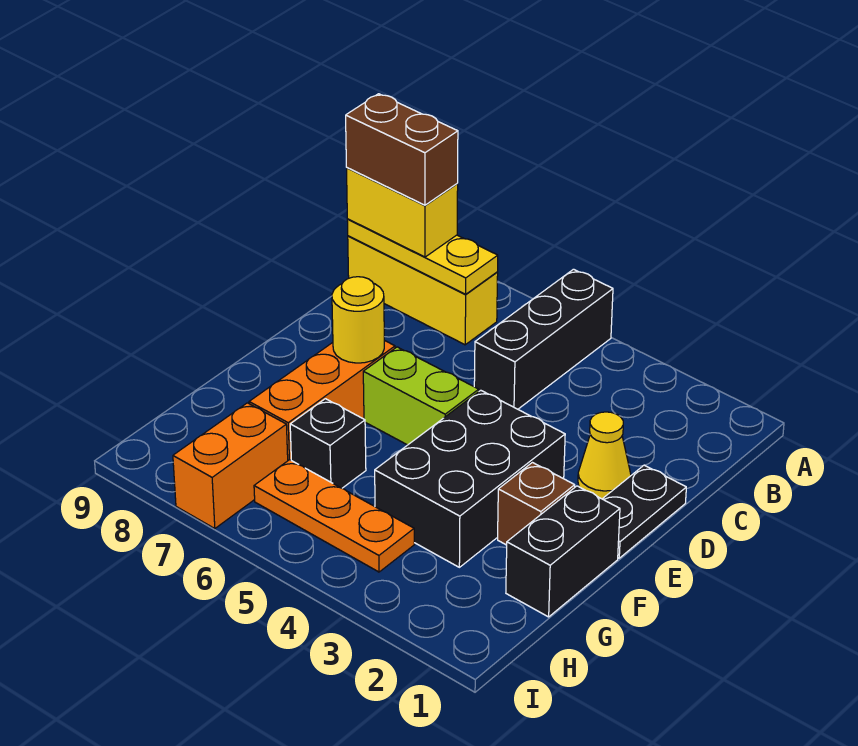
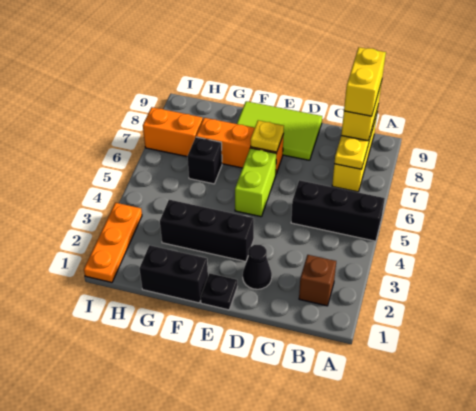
brown brick B8:B9 level 4 -> yellow brick B8:B9 level 4
black plate D1:E1 level 1 -> black plate E1 level 1
yellow cone D2 level 1 -> black cone D2 level 1
none -> lime tile D8:F9 level 1
black brick E3:G4 level 1 -> black brick E3:G3 level 1
yellow round brick E7 level 2 -> yellow plate E7 level 2
brown brick F2 level 1 -> brown brick B2 level 1
orange plate H4:H6 level 1 -> orange plate I1:I3 level 1

